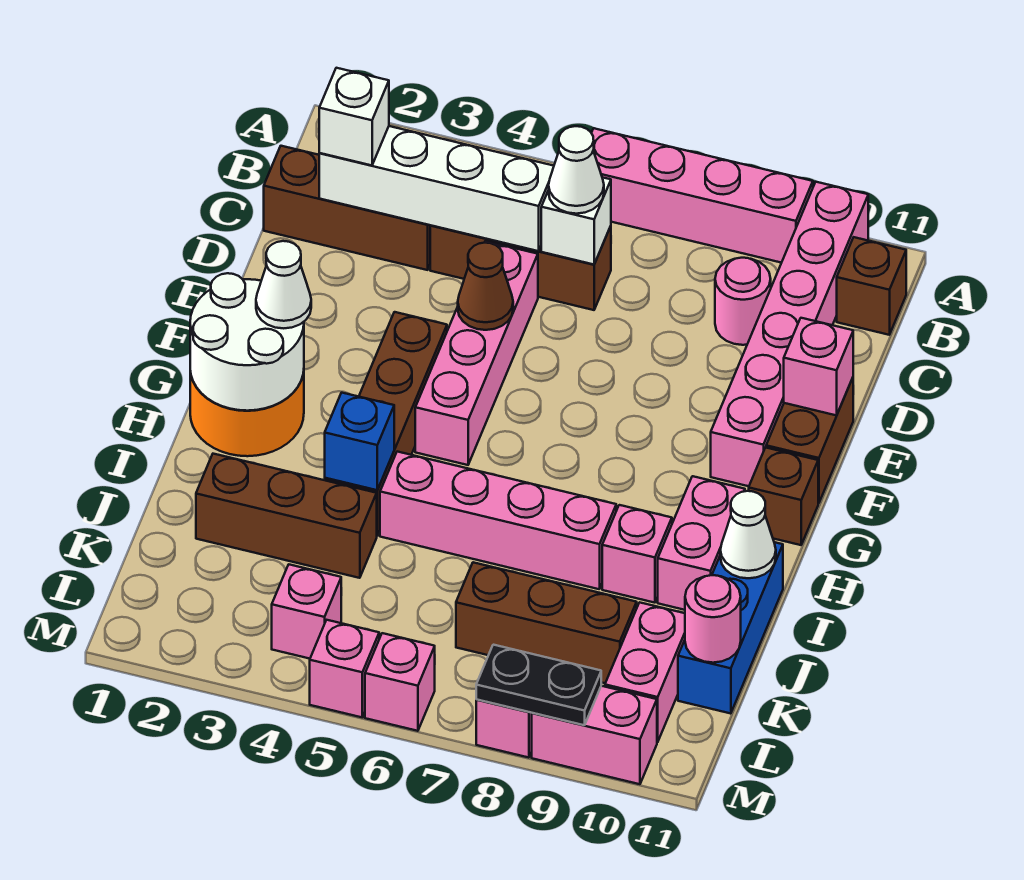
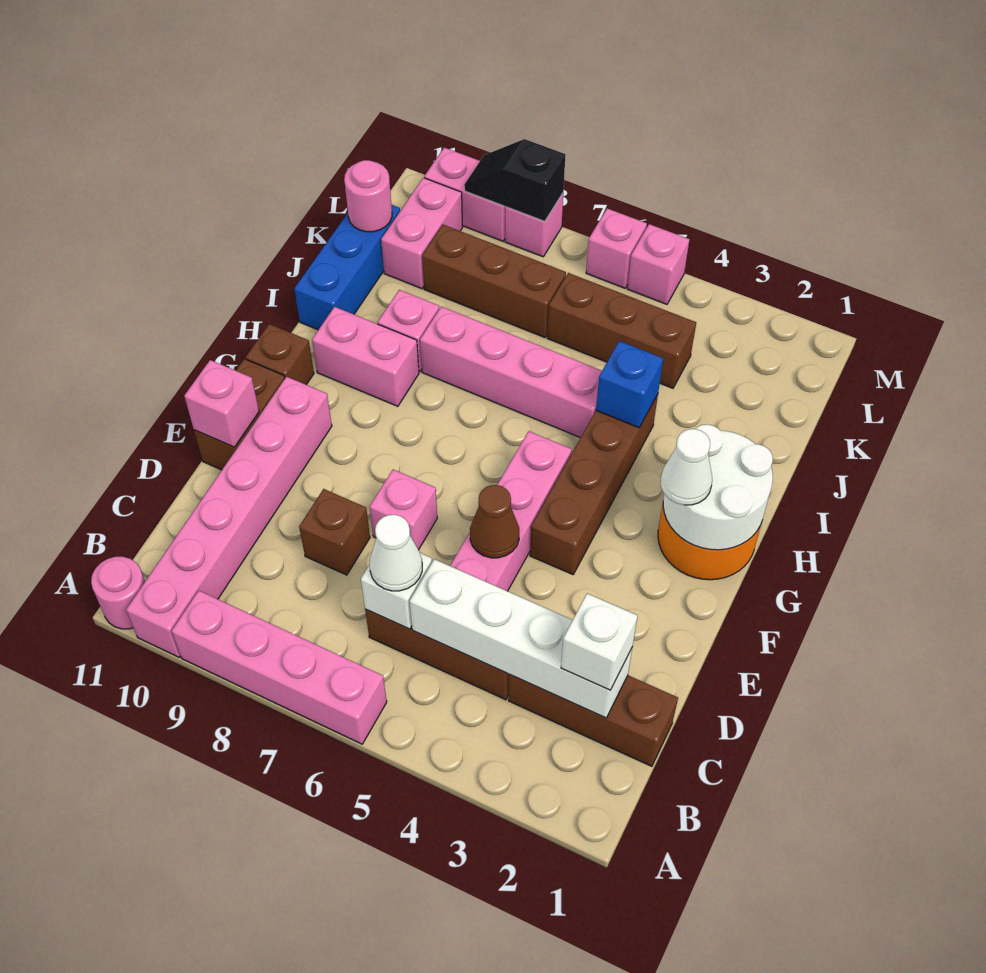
brown brick B11 level 1 -> brown brick D8 level 1
pink round brick C9 level 1 -> pink round brick A11 level 1
pink brick H10:I10 level 1 -> pink brick H9:H10 level 1
white cone I11 level 2 -> none
brown brick J2:J4 level 1 -> brown brick K4:K6 level 1
pink brick L4 level 1 -> pink brick E7 level 1
black plate M8:M9 level 2 -> black slope M8:M9 level 2 top 8

